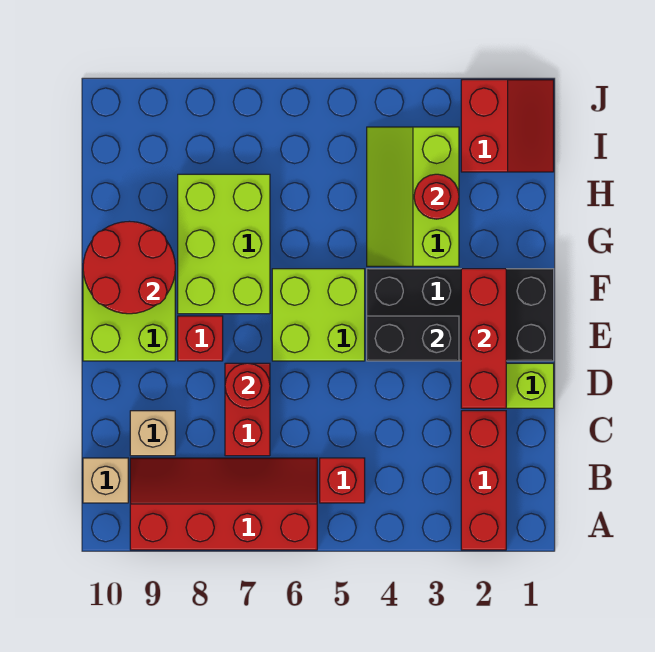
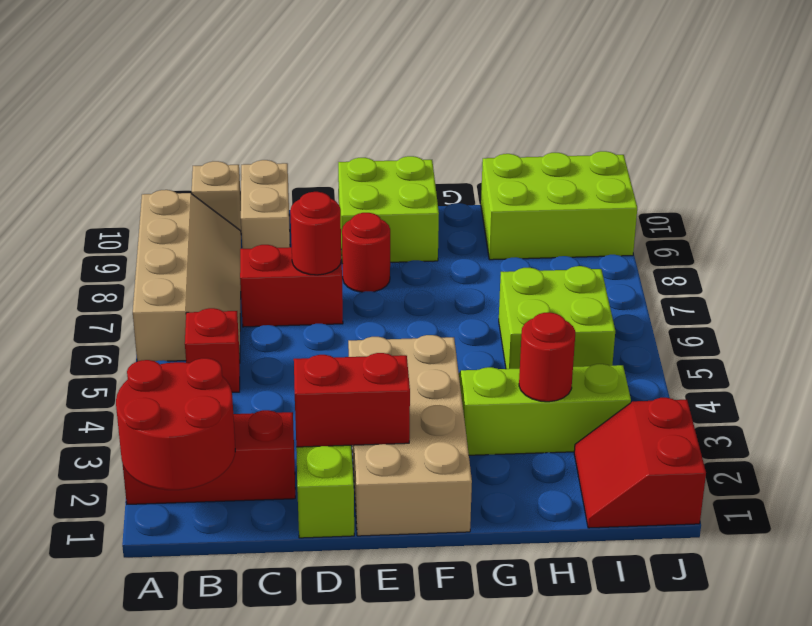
red slope A6:B9 level 1 top A -> tan slope A6:B9 level 1 top A
tan brick C9 level 1 -> tan brick C9:C10 level 1
red brick D2:F2 level 2 -> red brick D2:E2 level 2
black brick E1:F4 level 1 -> tan brick E1:F4 level 1
black brick E3:E4 level 2 -> none
lime brick E5:F6 level 1 -> lime brick H5:I6 level 1
red brick E8 level 1 -> red round brick E8 level 1
lime brick F7:H8 level 1 -> lime brick H9:J10 level 1
red round brick F9:G10 level 2 -> red round brick A1:B2 level 2
red slope I1:J2 level 1 top 2 -> red slope I1:J2 level 1 top J

